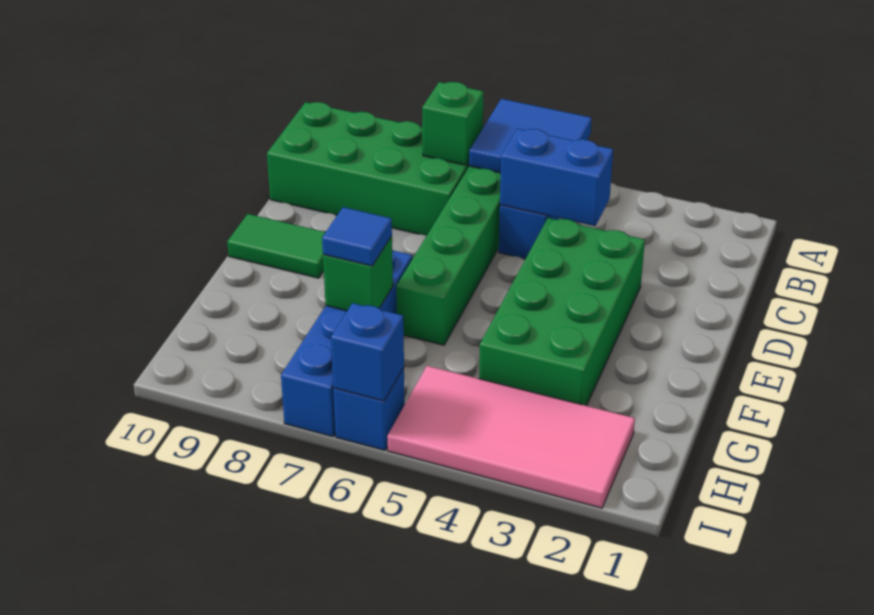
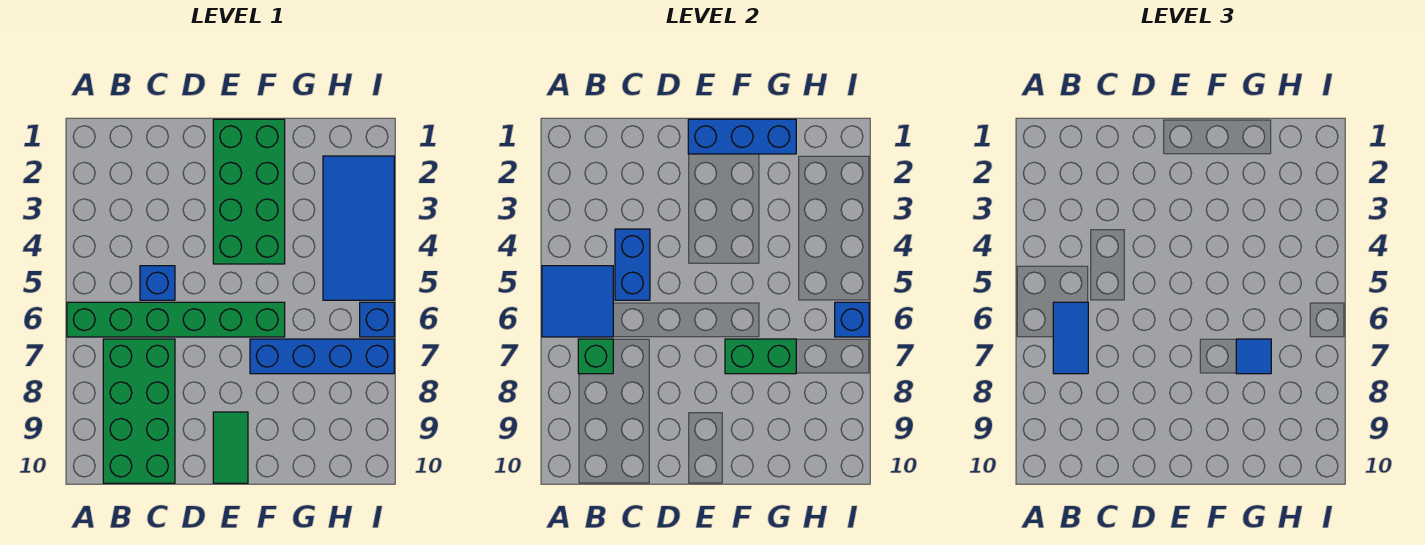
none -> blue tile B6:B7 level 3
green brick D3:G4 level 1 -> green brick E1:F4 level 1
none -> blue brick E1:G1 level 2
green brick G7 level 2 -> green brick F7:G7 level 2
pink tile H2:I5 level 1 -> blue tile H2:I5 level 1

